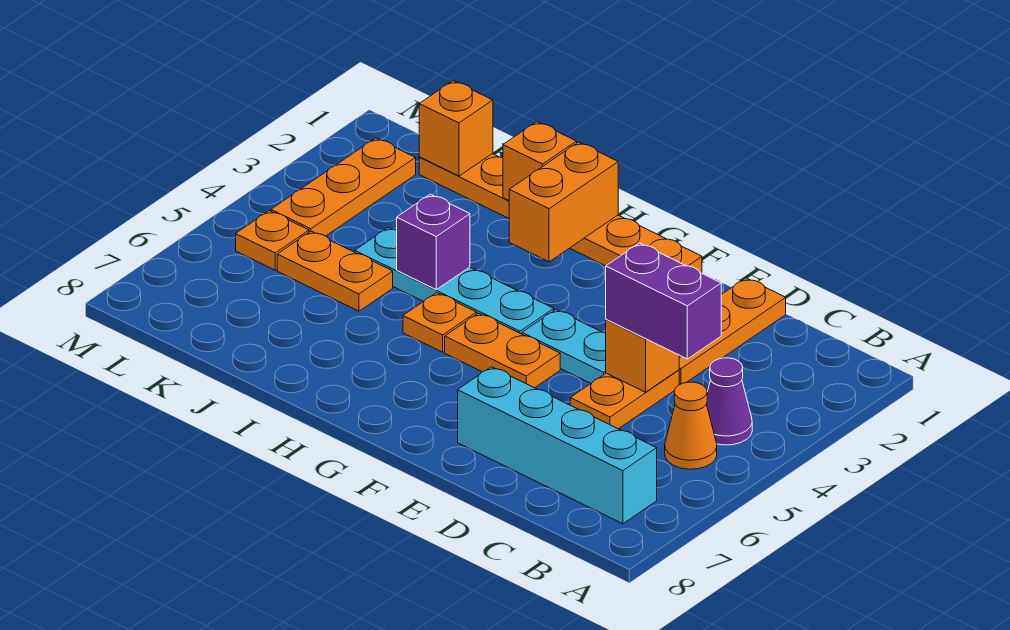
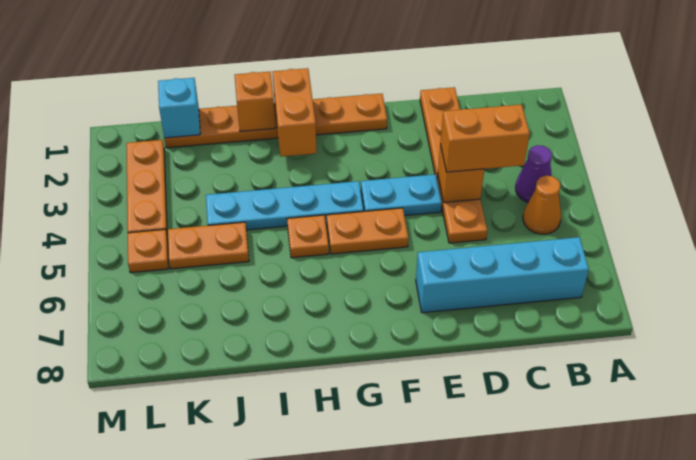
purple brick C4:D4 level 3 -> orange brick C4:D4 level 3
purple brick I4 level 2 -> none
orange brick K1 level 2 -> cyan brick K1 level 2

